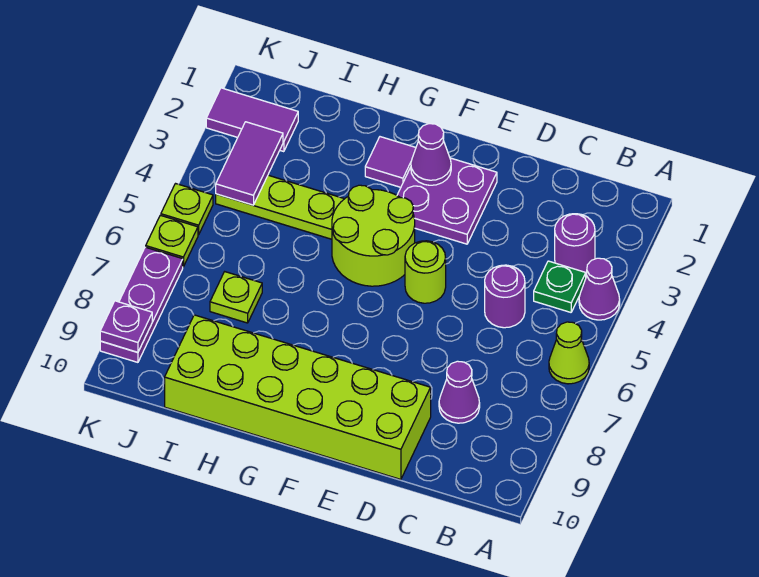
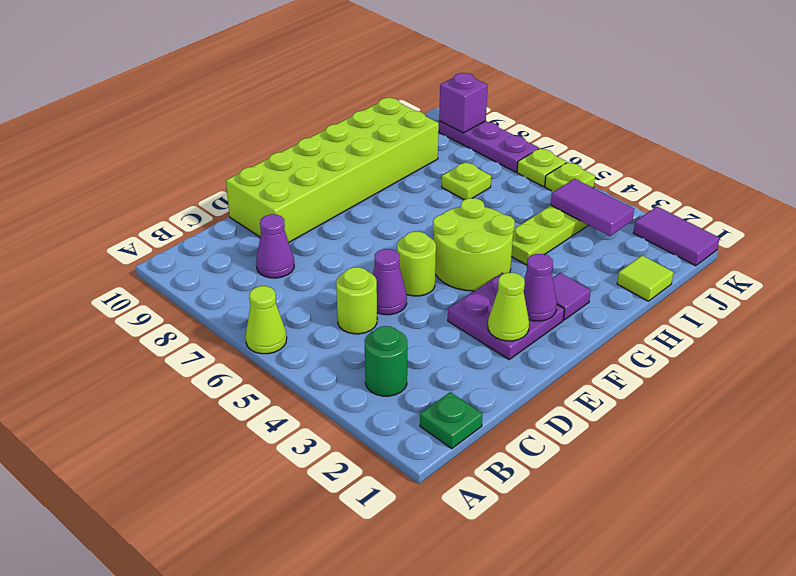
purple cone A4 level 1 -> purple cone D5 level 1
purple round brick B3 level 1 -> green round brick B3 level 1
green plate B4 level 1 -> green plate B1 level 1
purple round brick C5 level 1 -> lime round brick C5 level 1
none -> lime cone E2 level 2
none -> lime tile I1 level 1
purple tile J2:K2 level 1 -> purple tile K1:K2 level 1
purple plate K9 level 2 -> purple brick K9 level 2

